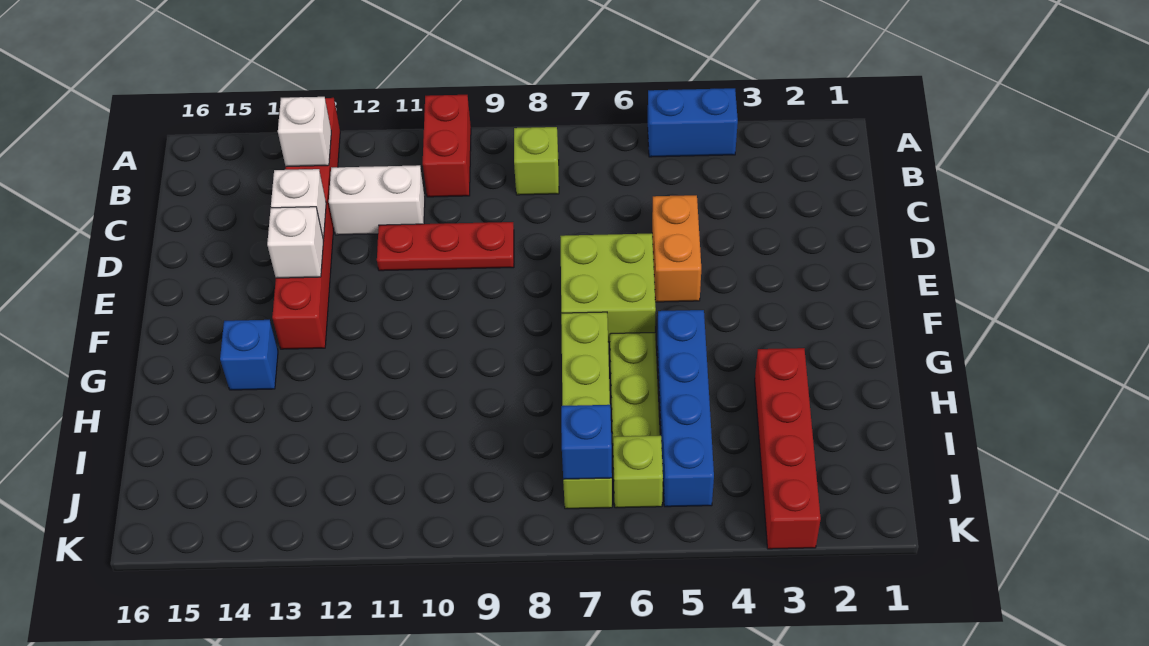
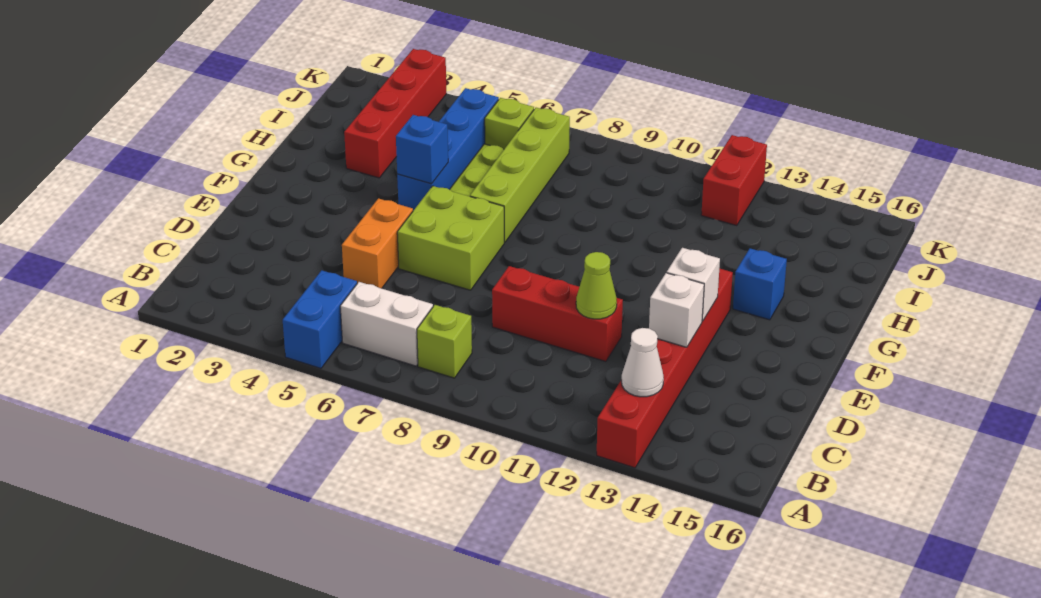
blue brick A4:A5 level 1 -> blue brick A5:B5 level 1
red brick A10:B10 level 1 -> red brick J12:K12 level 1
white brick B13 level 2 -> white cone B13 level 2
white brick C11:C12 level 1 -> white brick B6:B7 level 1
red plate D9:D11 level 1 -> red brick D9:D11 level 1
none -> lime cone D11 level 2
blue brick J7 level 2 -> blue brick G5 level 2

